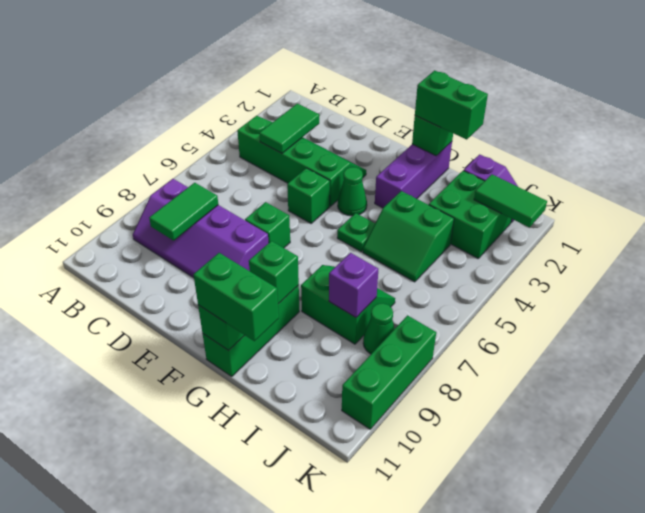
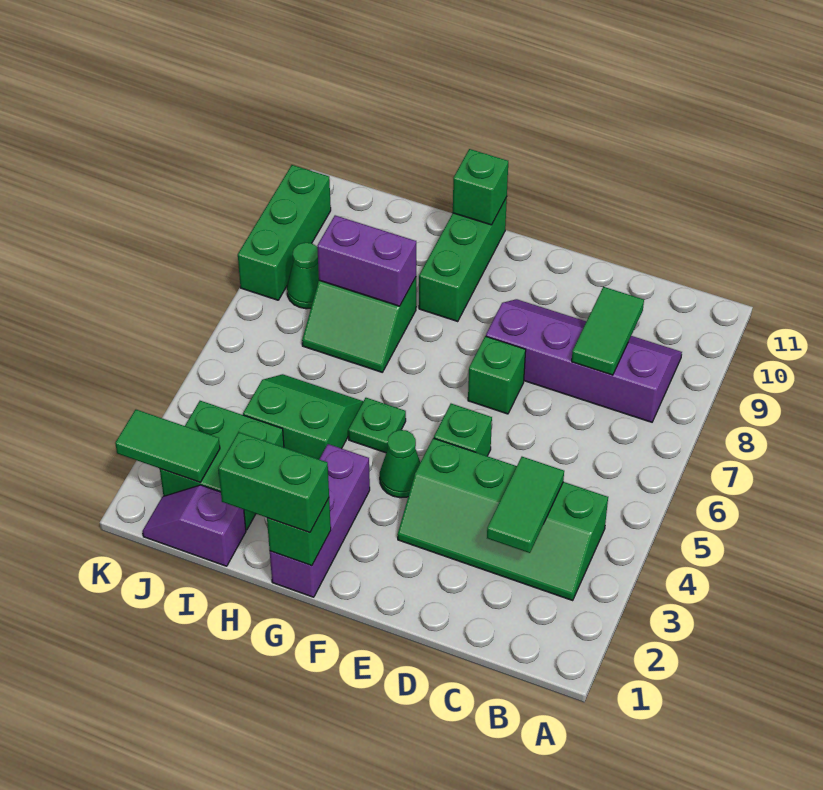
green brick G9 level 2 -> none
green brick G11:H11 level 3 -> none
purple brick I8 level 2 -> purple brick H8:I8 level 2

